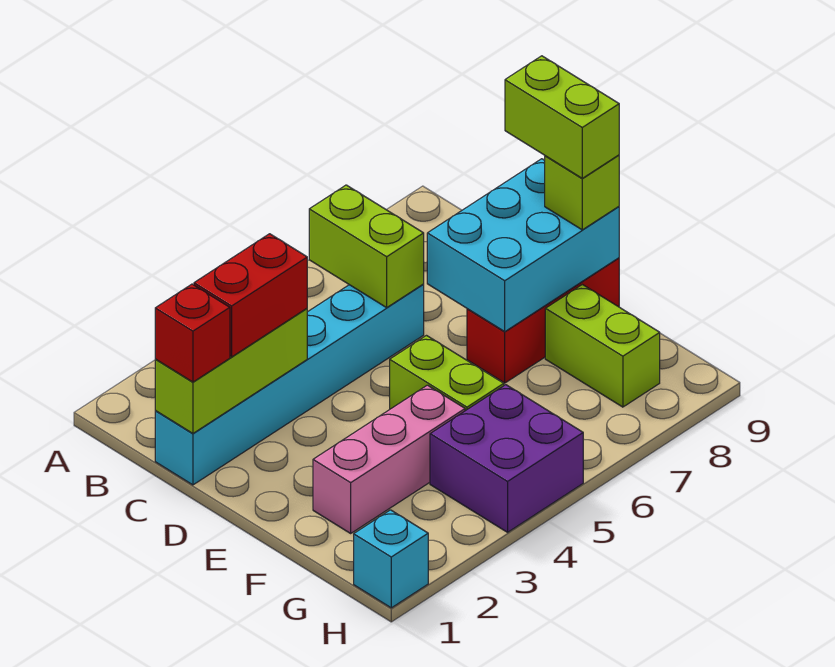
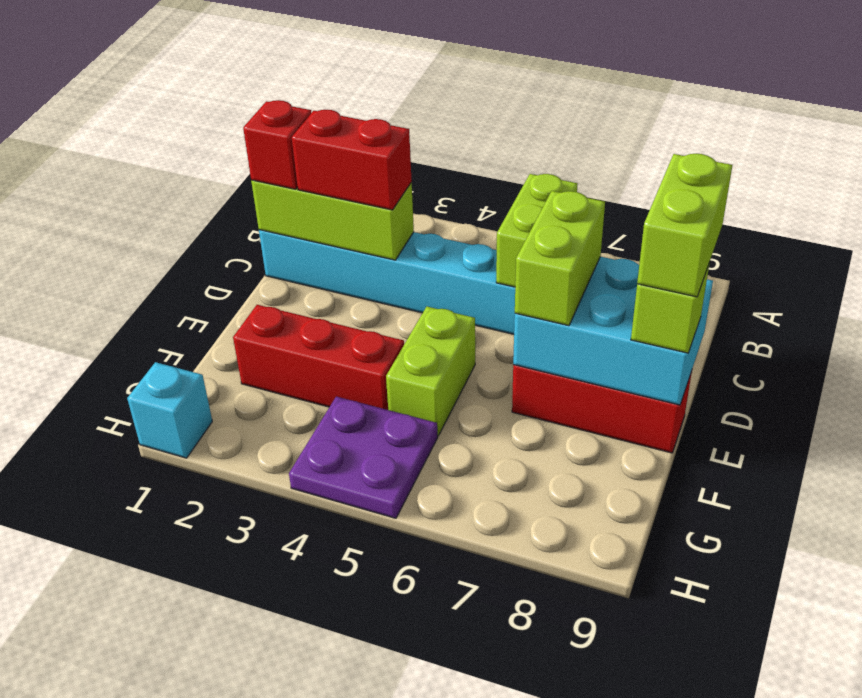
pink brick F2:F4 level 1 -> red brick F2:F4 level 1
lime brick F8:G8 level 1 -> lime brick D7:E7 level 3
purple brick G4:H5 level 1 -> purple plate G4:H5 level 1

